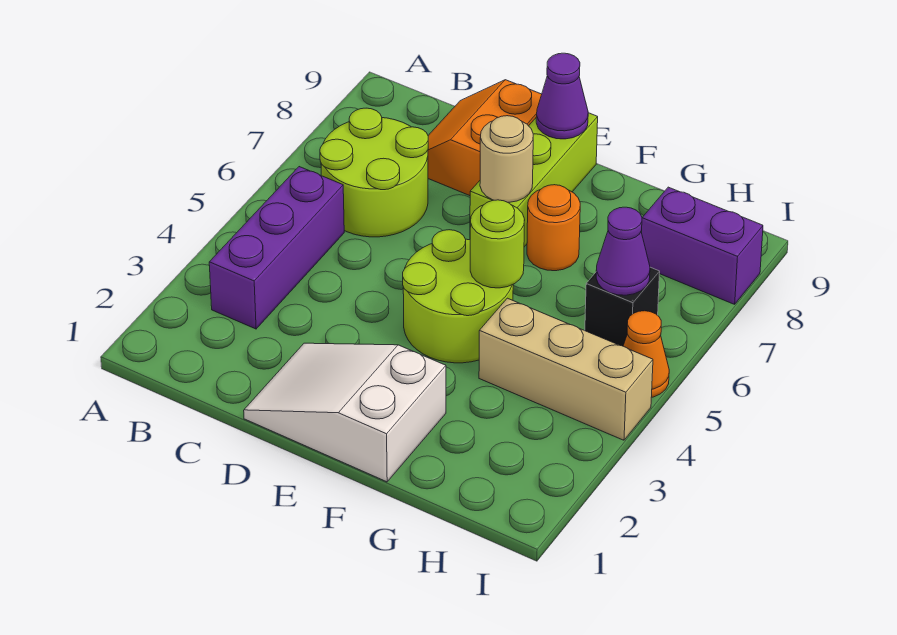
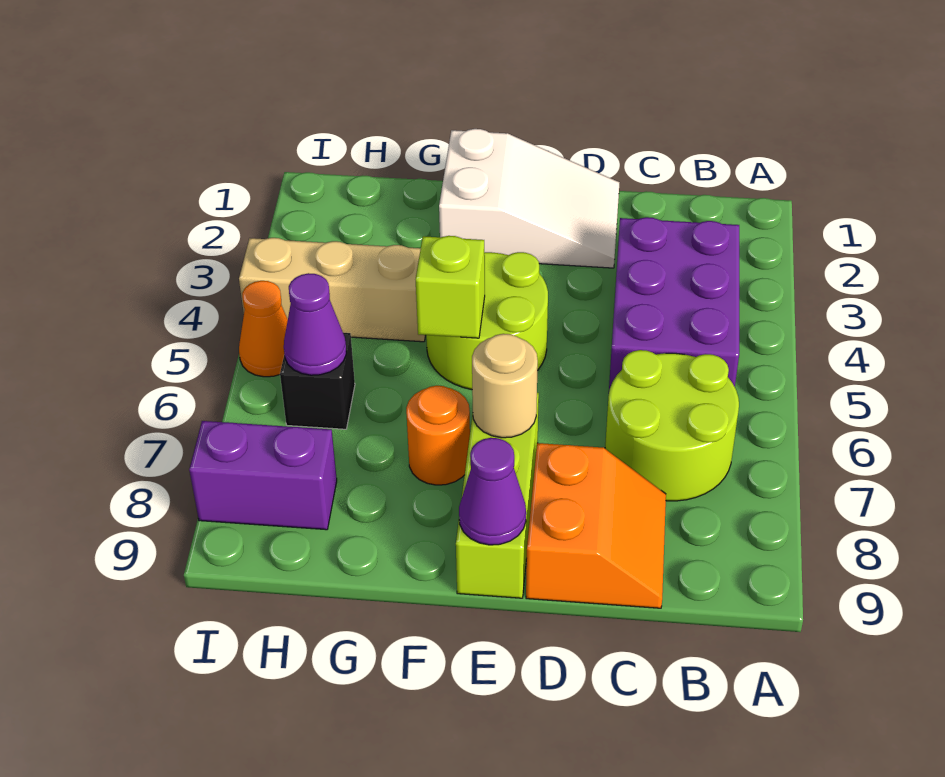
purple brick B3:B5 level 1 -> purple brick B3:C5 level 1
lime round brick F5 level 2 -> lime brick F5 level 2

